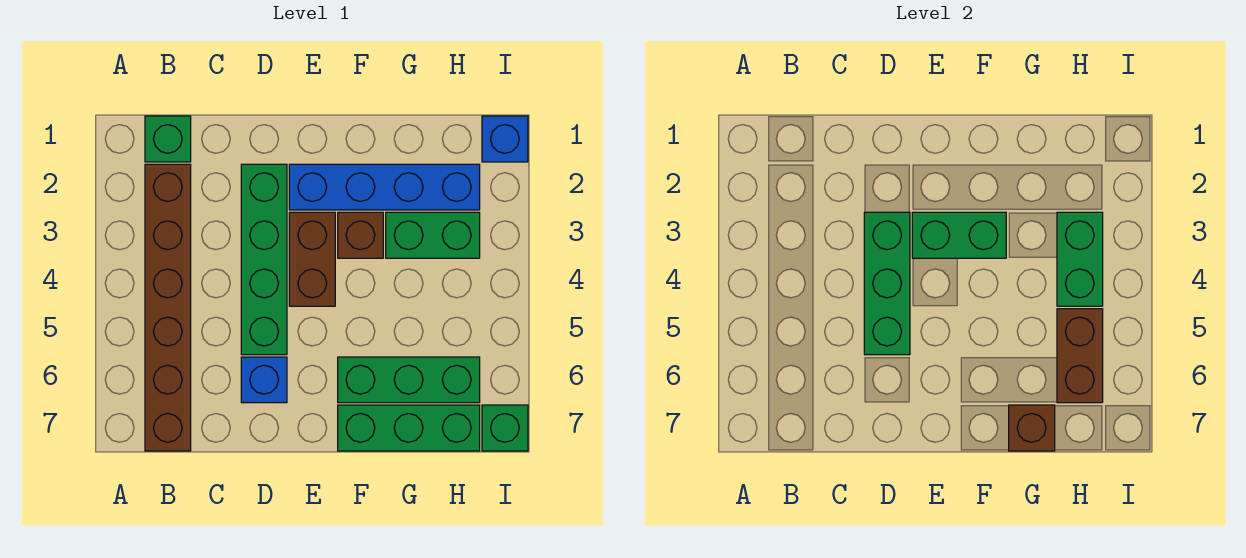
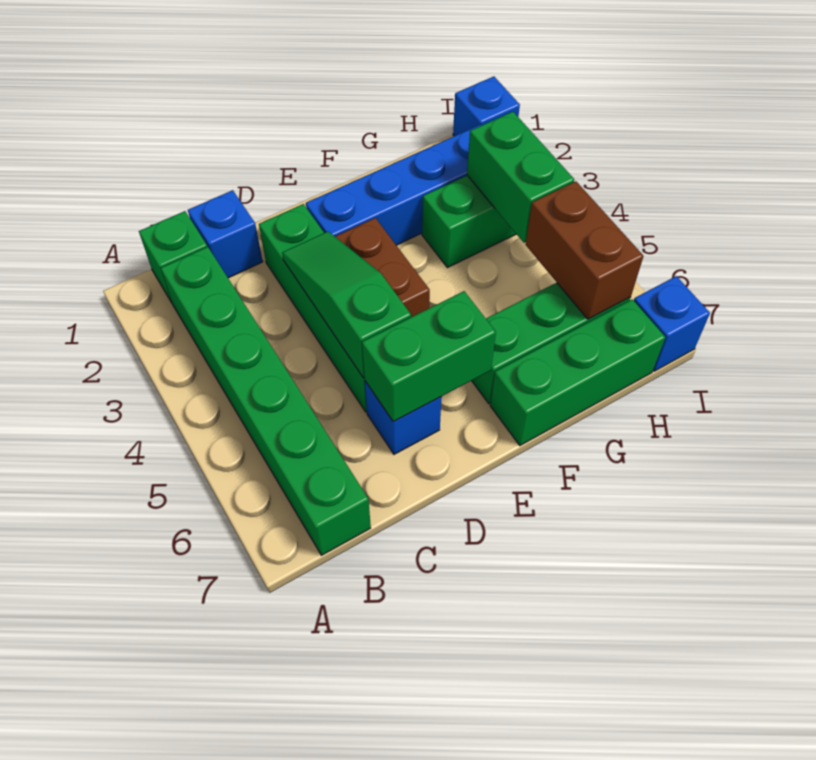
brown brick B2:B7 level 1 -> green brick B2:B7 level 1
none -> blue brick C1 level 1
green brick D3:D5 level 2 -> green slope D3:D5 level 2 top 5
green brick E3:F3 level 2 -> green brick D6:E6 level 2
brown brick F3 level 1 -> none
brown brick G7 level 2 -> none
green brick I7 level 1 -> blue brick I7 level 1

